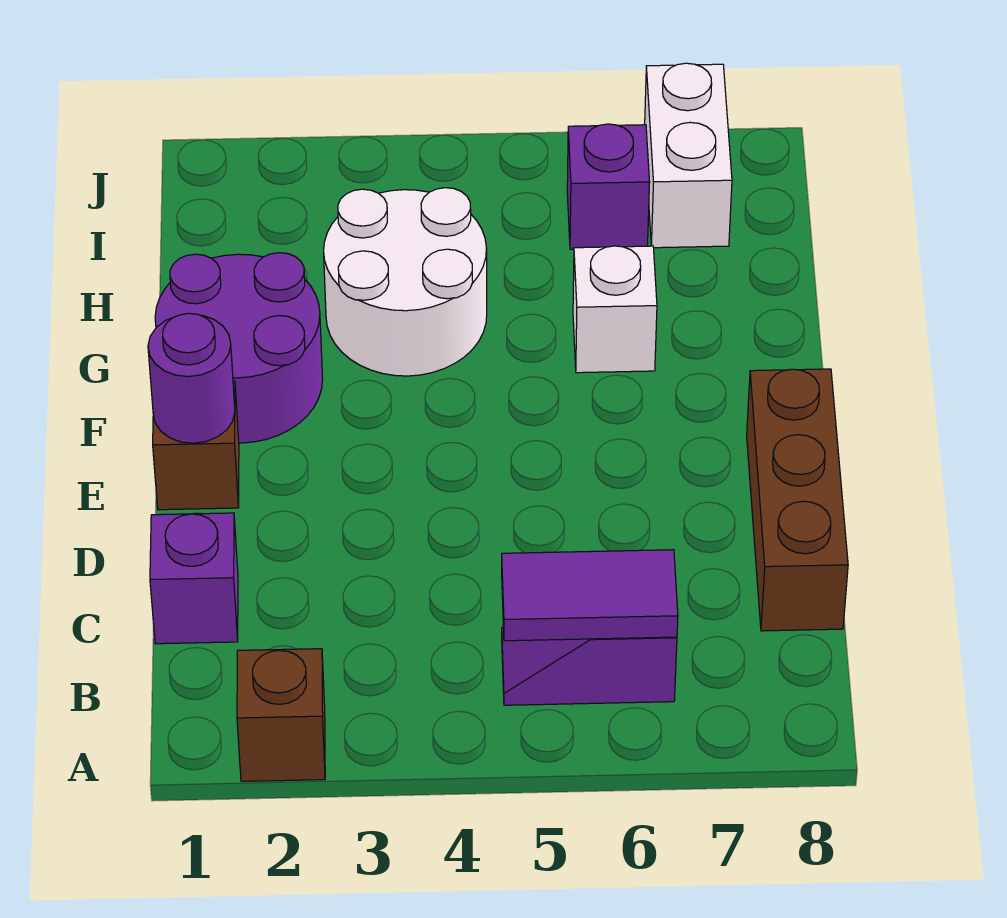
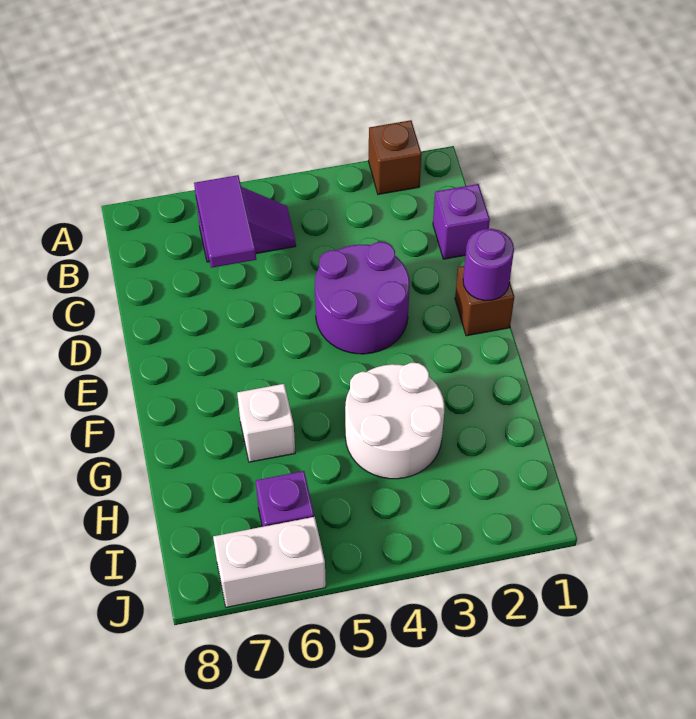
purple tile B5:B6 level 2 -> purple tile B6:C6 level 2
brown brick C8:E8 level 1 -> none
purple round brick F1:G2 level 1 -> purple round brick D3:E4 level 1
white brick I7:J7 level 1 -> white brick J6:J7 level 1

